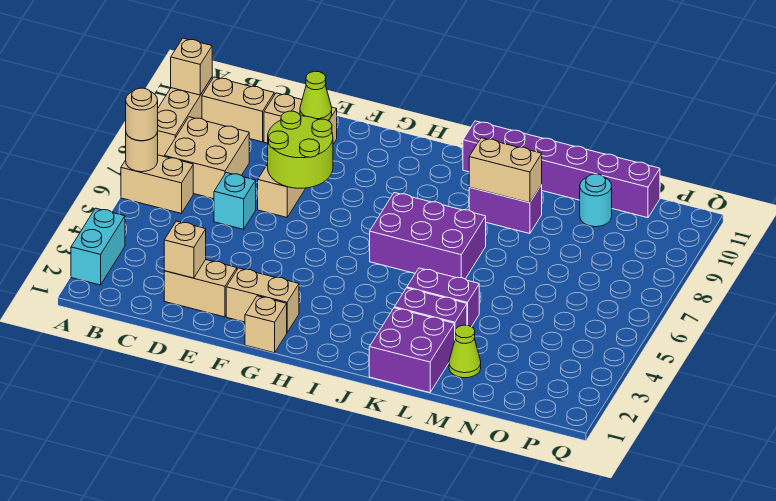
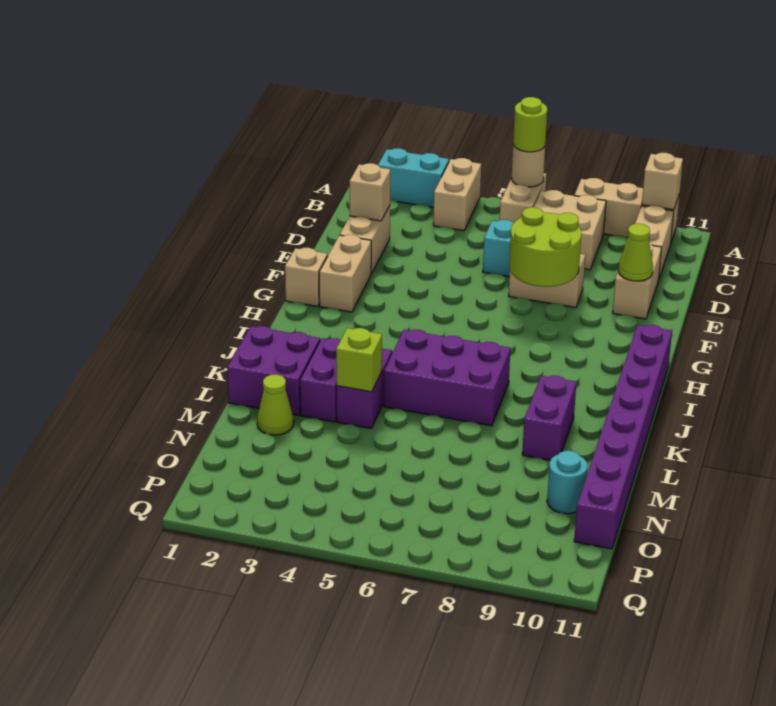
tan round brick A6 level 3 -> lime round brick A6 level 3
purple brick I6:K7 level 1 -> purple brick J5:K7 level 1
purple brick J11:O11 level 1 -> purple brick H11:O11 level 1
tan brick K9:L9 level 2 -> tan brick A4:B4 level 1
none -> lime brick L4 level 2

